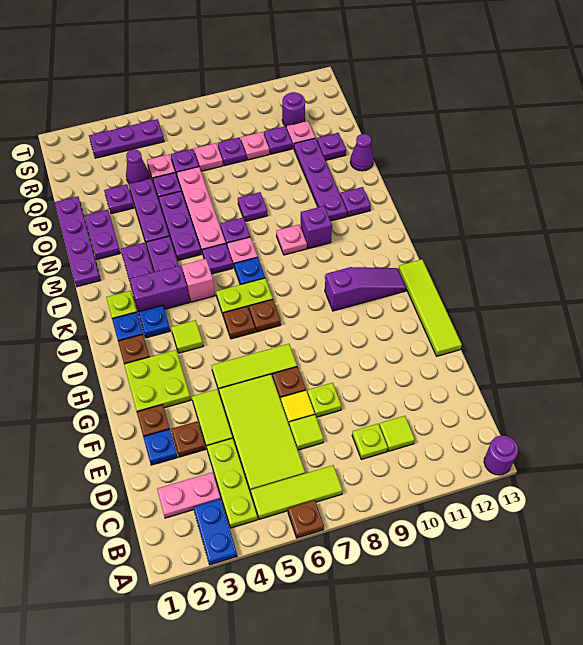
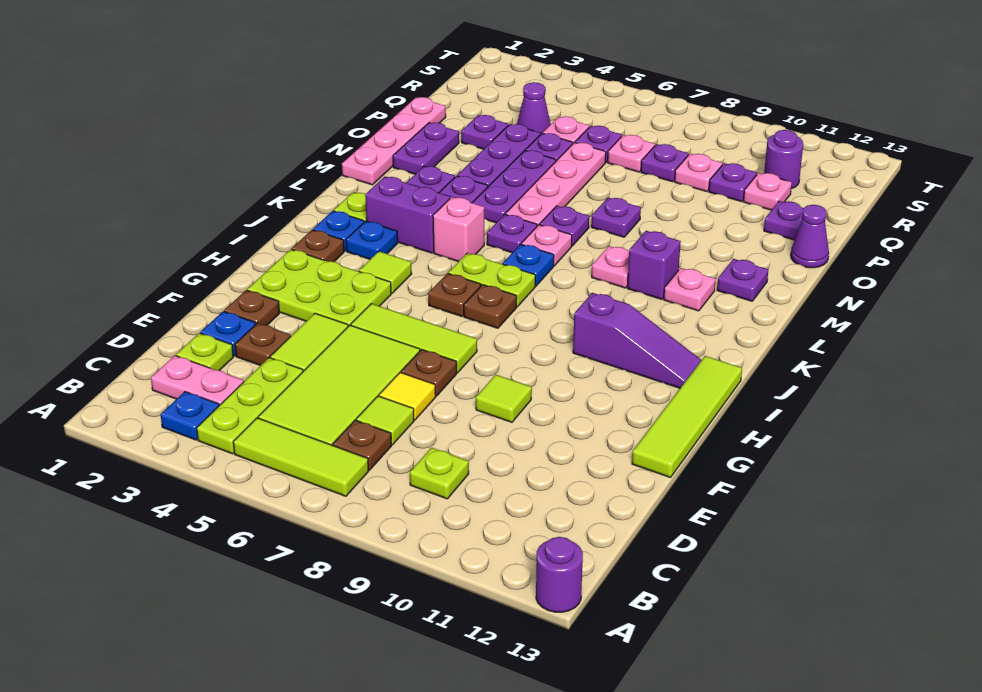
blue plate A3:B3 level 1 -> blue plate B3 level 1
brown plate A6 level 1 -> brown plate C7 level 1
lime tile C10 level 1 -> lime tile F9 level 1
lime plate E8 level 1 -> lime plate D2 level 1
lime plate G2:H3 level 1 -> lime plate G2:H4 level 1
none -> pink plate L11 level 1
purple plate M1:P1 level 1 -> pink plate M1:P1 level 1
purple plate M11:P11 level 1 -> none
purple plate S3:S5 level 1 -> none

